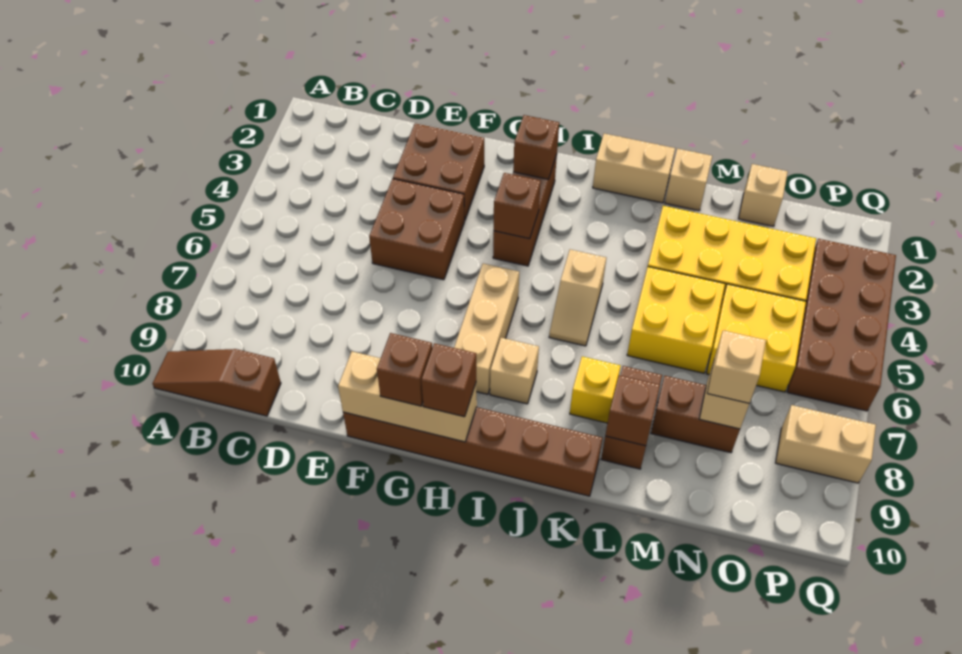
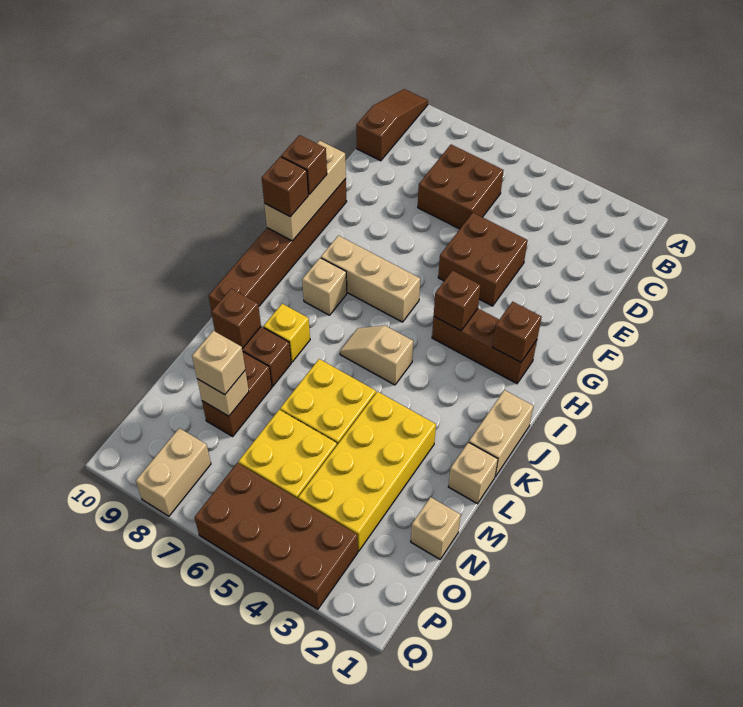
brown brick E2:F3 level 1 -> brown brick C6:D7 level 1

